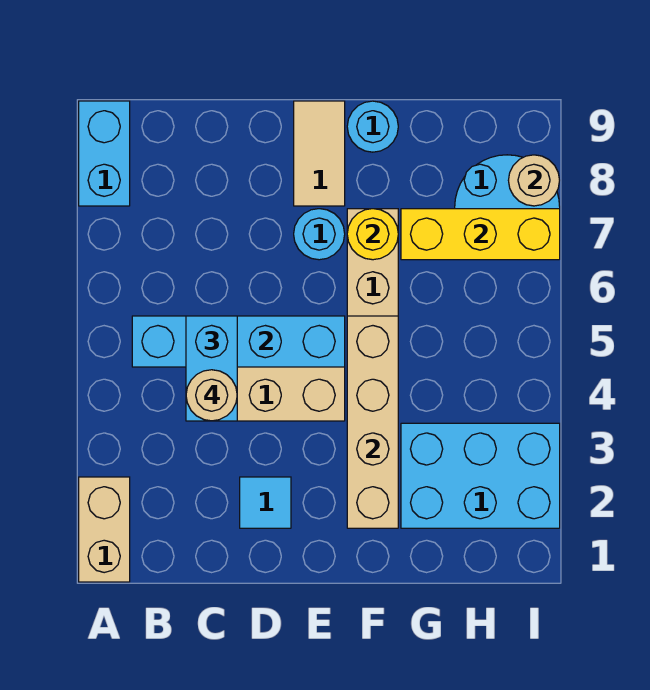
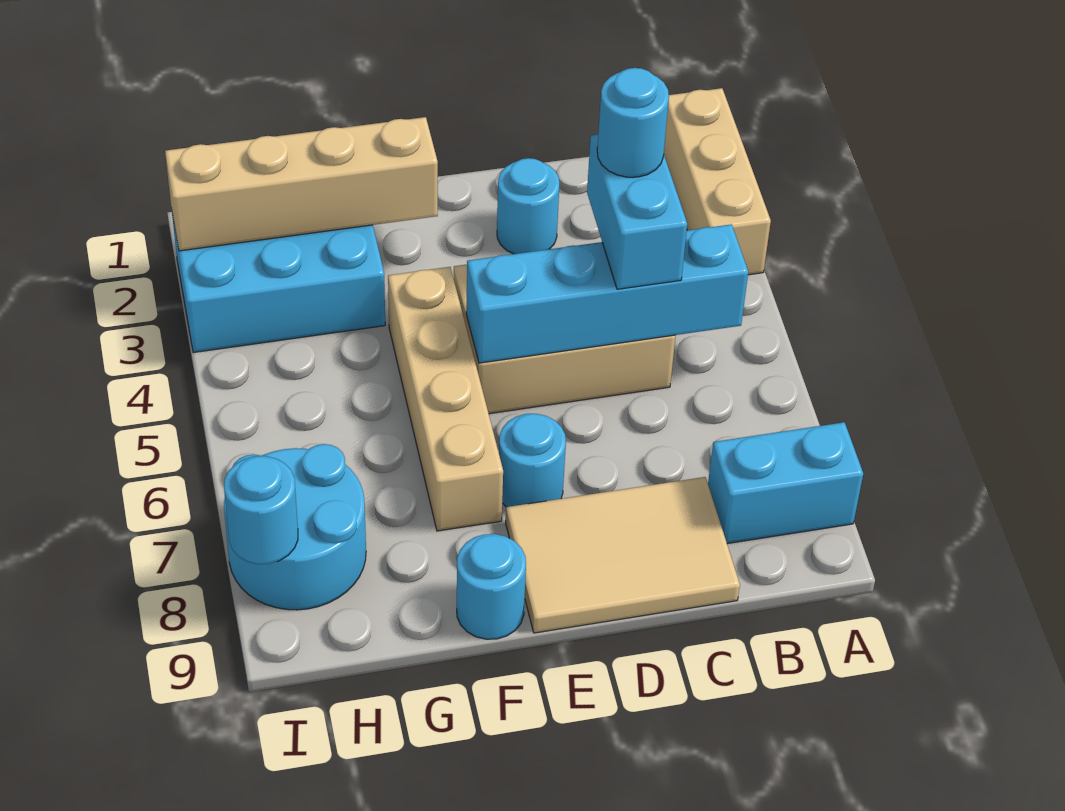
tan brick A1:A2 level 1 -> tan brick A1:A3 level 1
cyan brick A8:A9 level 1 -> cyan brick A8:B8 level 1
tan round brick C4 level 4 -> cyan round brick C4 level 4
cyan tile D2 level 1 -> cyan round brick D2 level 1
tan tile E8:E9 level 1 -> tan tile C8:E9 level 1
tan brick F2:F5 level 2 -> tan brick F2:I2 level 2
yellow round brick F7 level 2 -> none
yellow brick G7:I7 level 2 -> none
tan round brick I8 level 2 -> cyan round brick I8 level 2

